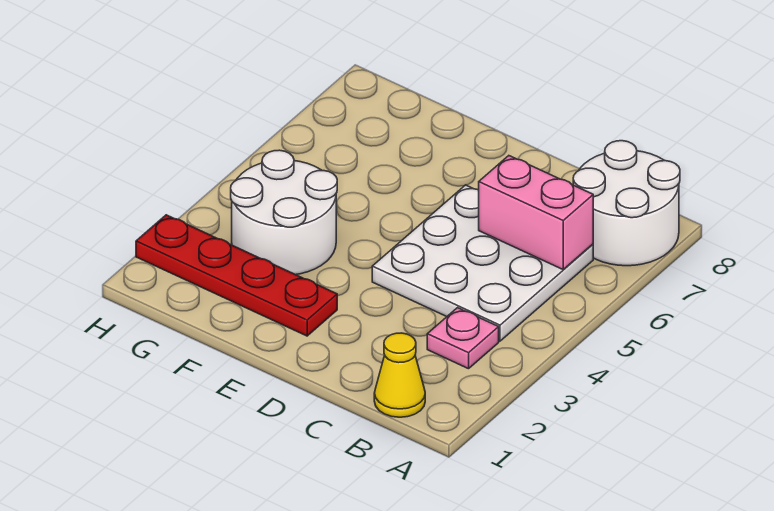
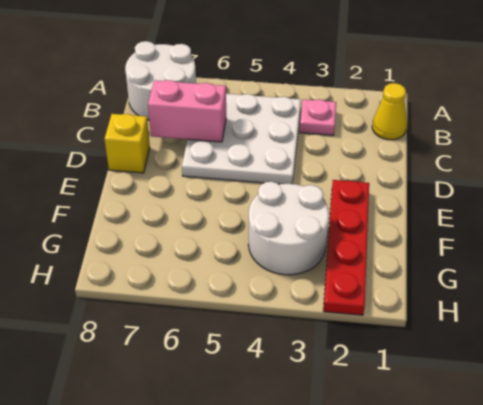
pink brick B6:C6 level 2 -> pink brick C6:C7 level 2
none -> yellow brick D8 level 1

